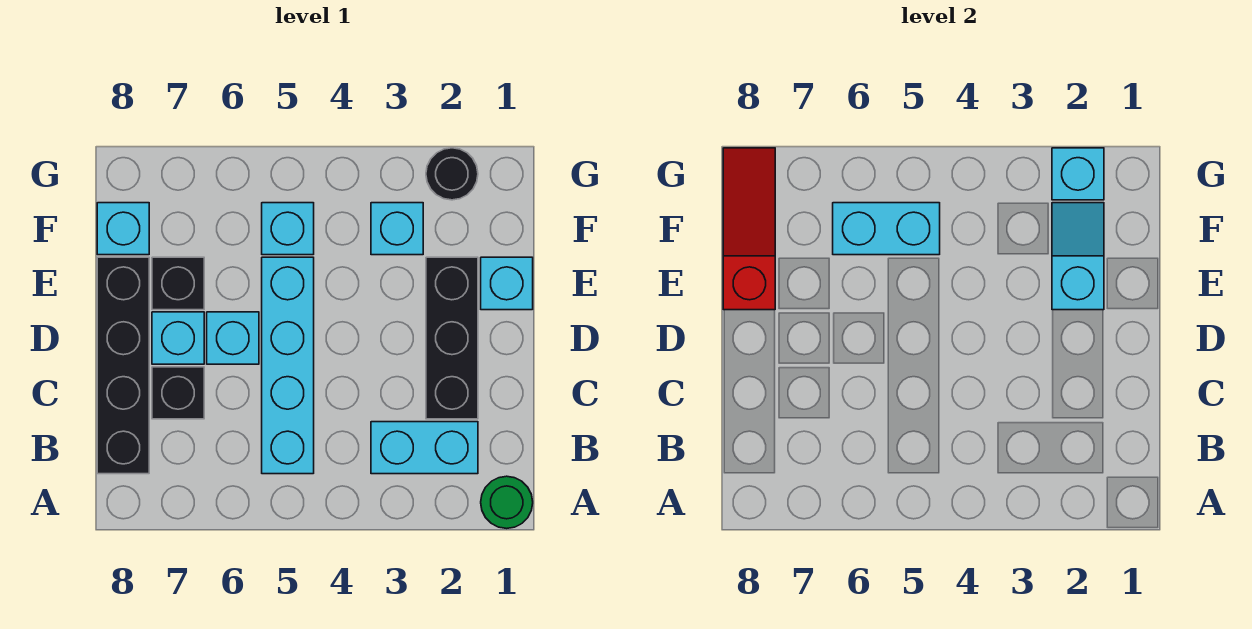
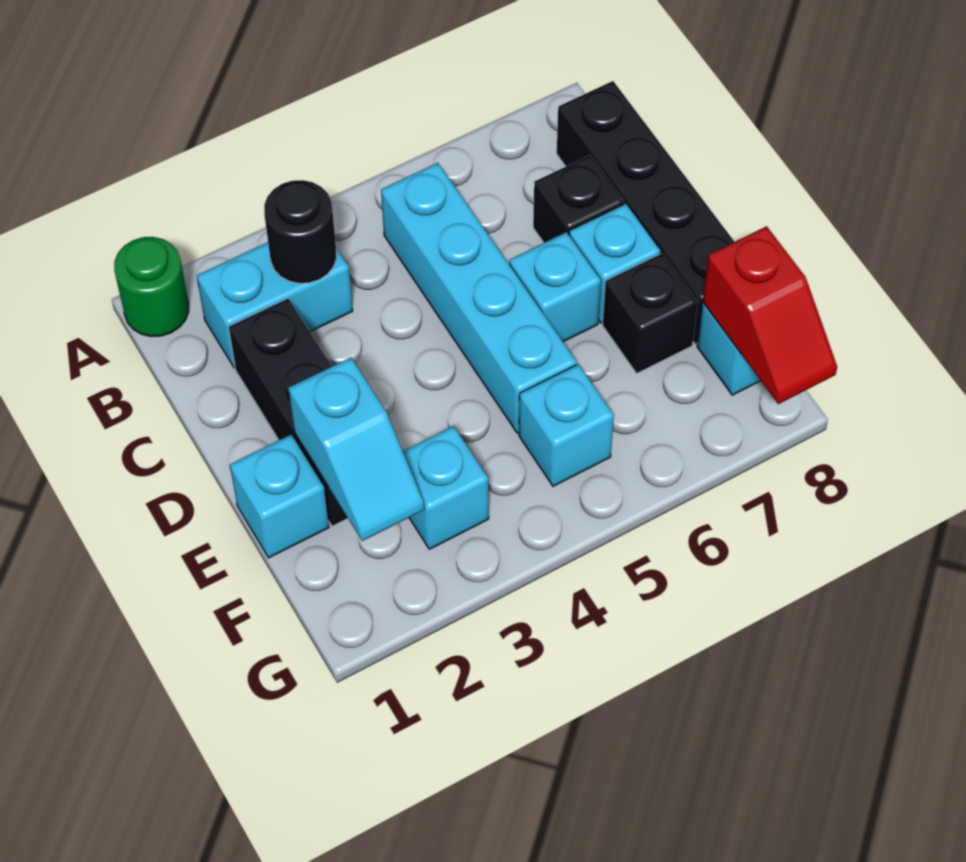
red slope E8:G8 level 2 top E -> red slope F8:G8 level 2 top F
cyan brick F5:F6 level 2 -> none
black round brick G2 level 1 -> black round brick B3 level 2
cyan brick G2 level 2 -> none

